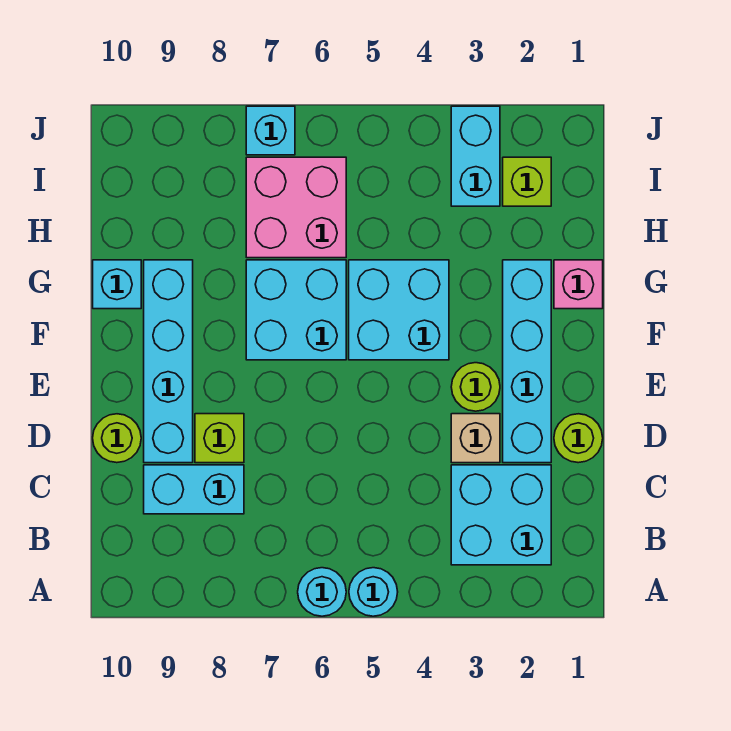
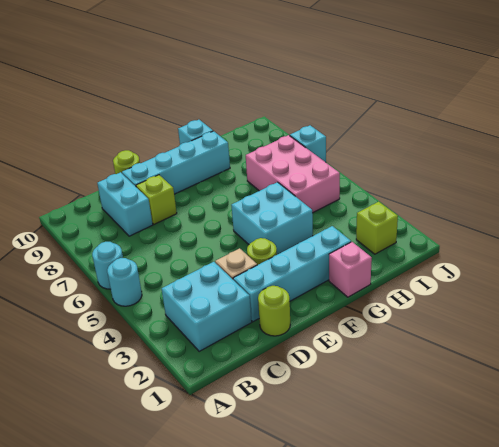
cyan brick F6:G7 level 1 -> none
pink brick H6:I7 level 1 -> pink brick H5:I7 level 1
cyan brick I3:J3 level 1 -> none

